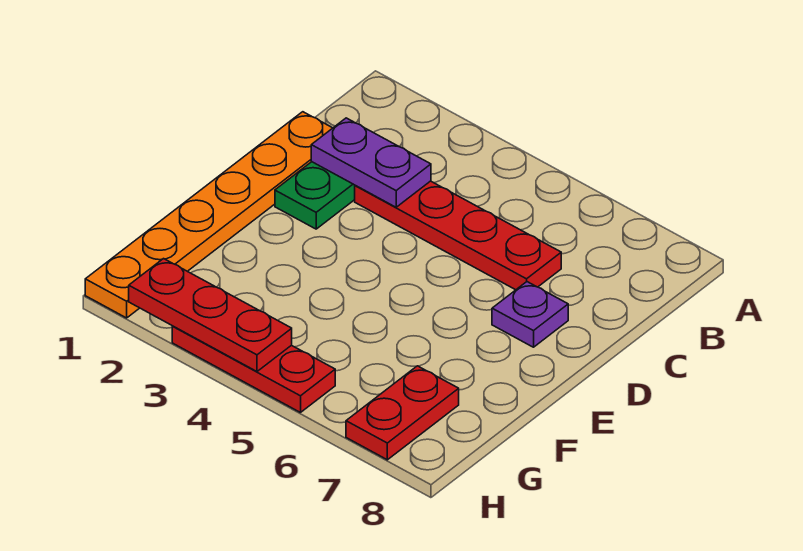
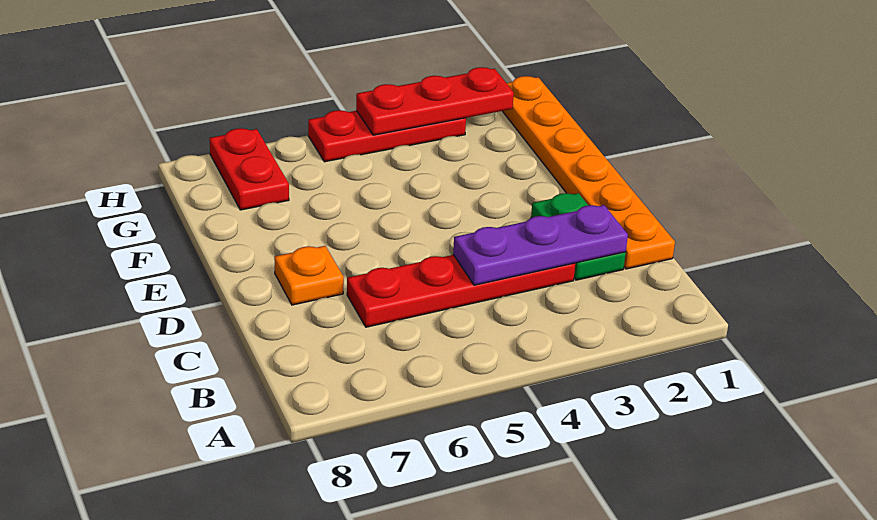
purple plate C2:C3 level 2 -> purple plate C2:C4 level 2
purple plate D7 level 1 -> orange plate D7 level 1

